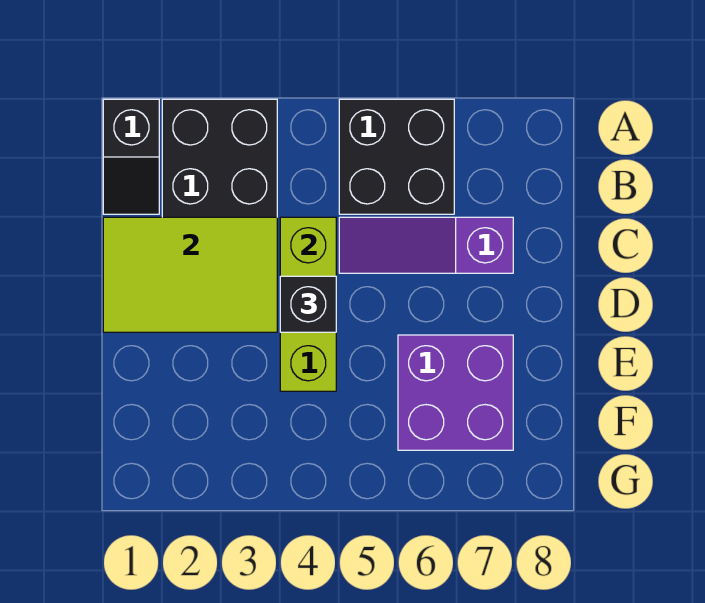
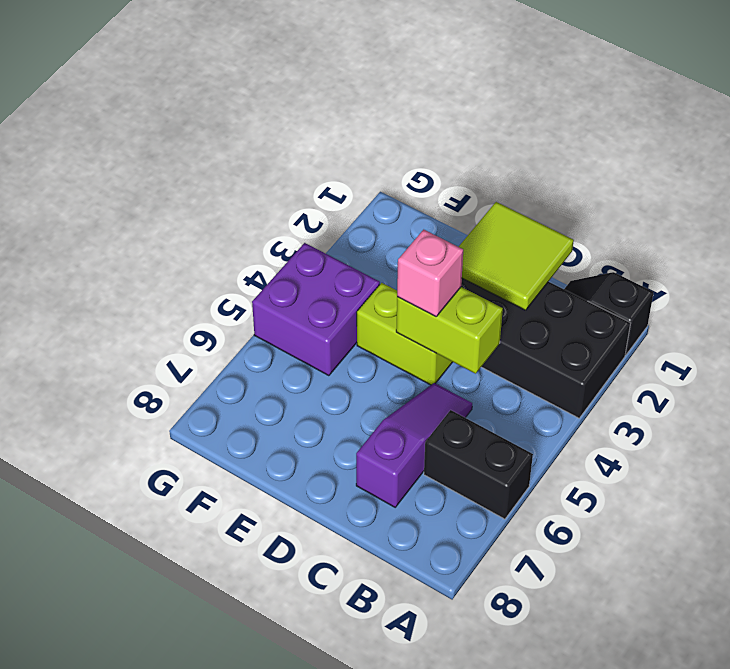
black brick A5:B6 level 1 -> black brick A6:B6 level 1
lime tile C1:D3 level 2 -> lime tile C1:D2 level 2
black brick D4 level 3 -> pink brick D4 level 3
purple brick E6:F7 level 1 -> purple brick F4:G5 level 1

